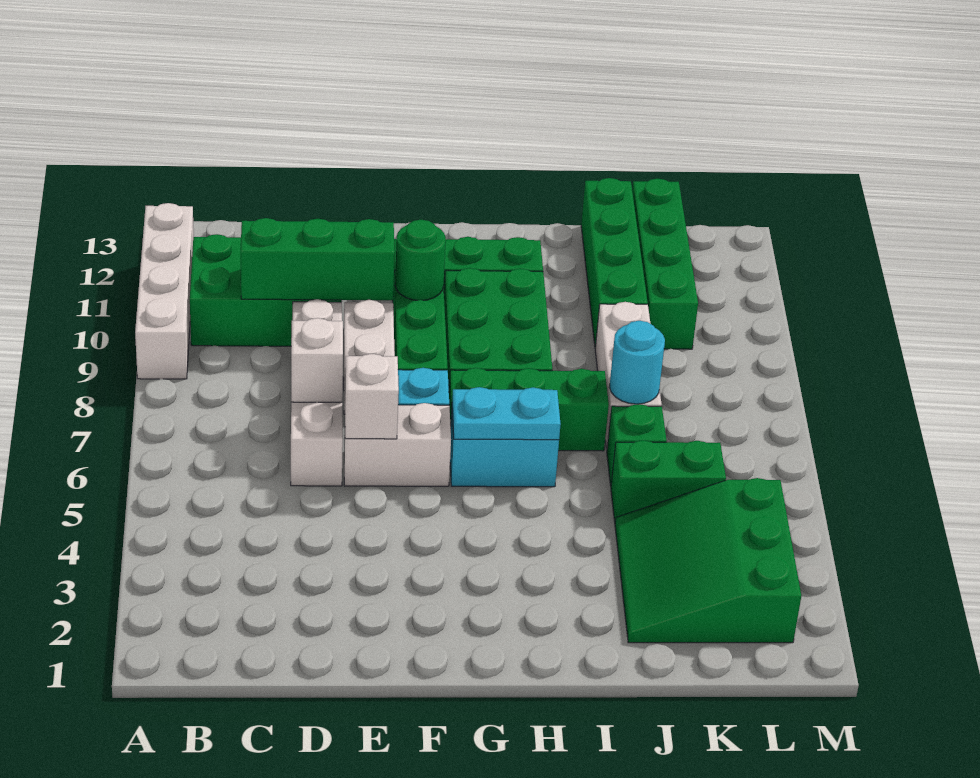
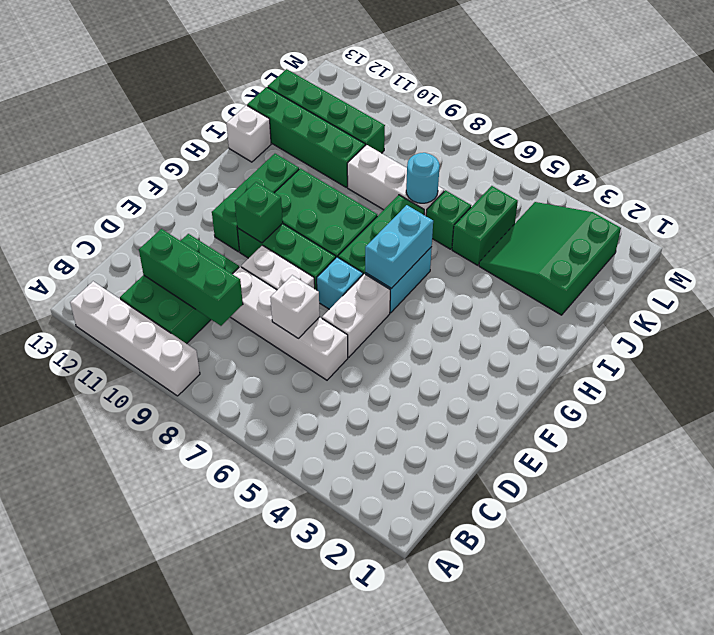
green brick C10:E10 level 2 -> green brick C9:C11 level 2
white brick E6 level 2 -> white brick I13 level 1
green round brick F10 level 2 -> green brick F10 level 2
cyan plate G6:H6 level 2 -> cyan brick G6:H6 level 2
green slope J2:L4 level 1 top L -> green slope J2:L4 level 1 top 2

